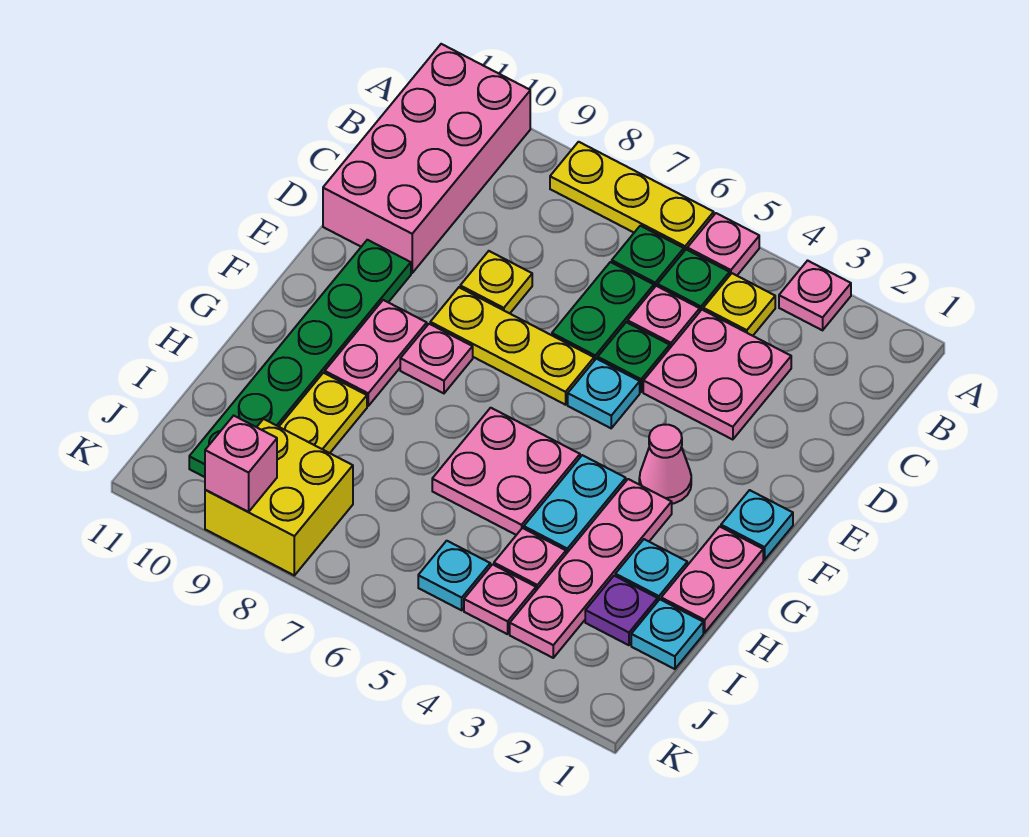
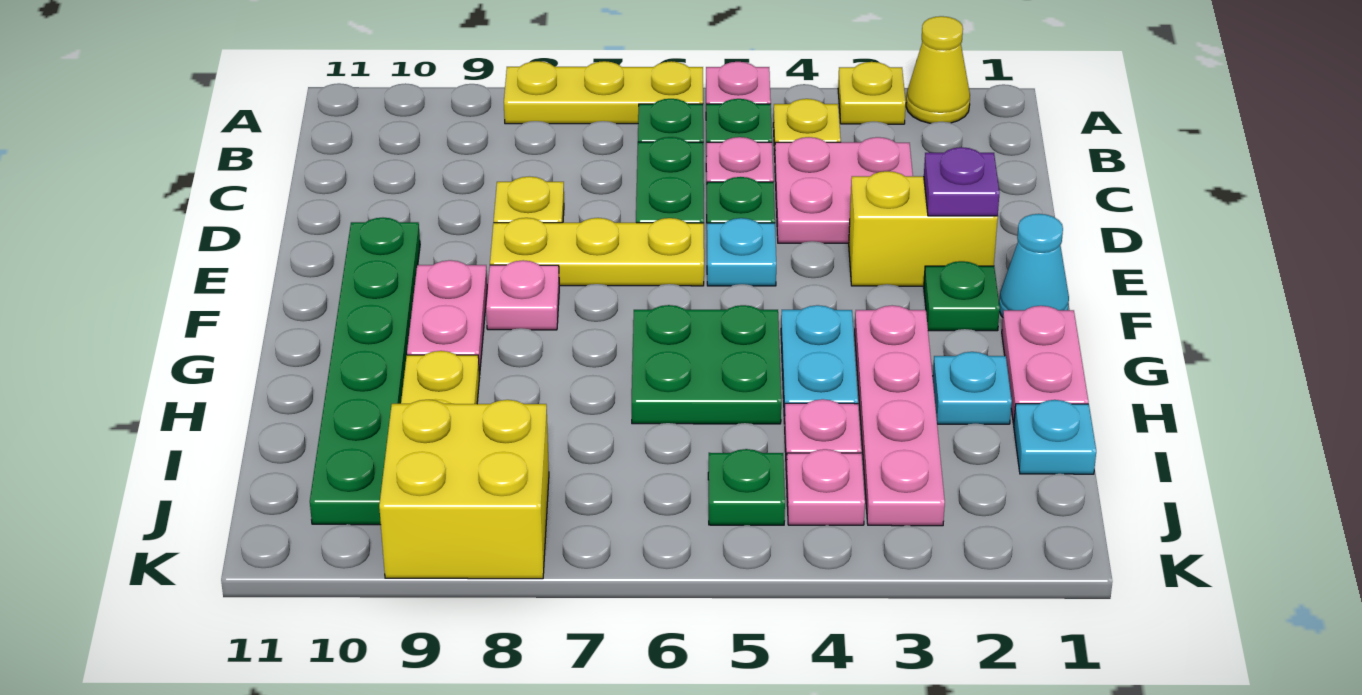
none -> yellow cone A2 level 1
pink plate A3 level 1 -> yellow plate A3 level 1
pink brick A10:D11 level 1 -> none
none -> yellow brick E2:E3 level 1
cyan plate F1 level 1 -> cyan cone F1 level 1
none -> green plate F2 level 1
pink cone F3 level 1 -> none
pink plate G5:H6 level 1 -> green plate G5:H6 level 1
purple plate I2 level 1 -> purple plate E2 level 2
cyan plate J5 level 1 -> green plate J5 level 1
pink brick K9 level 2 -> none

